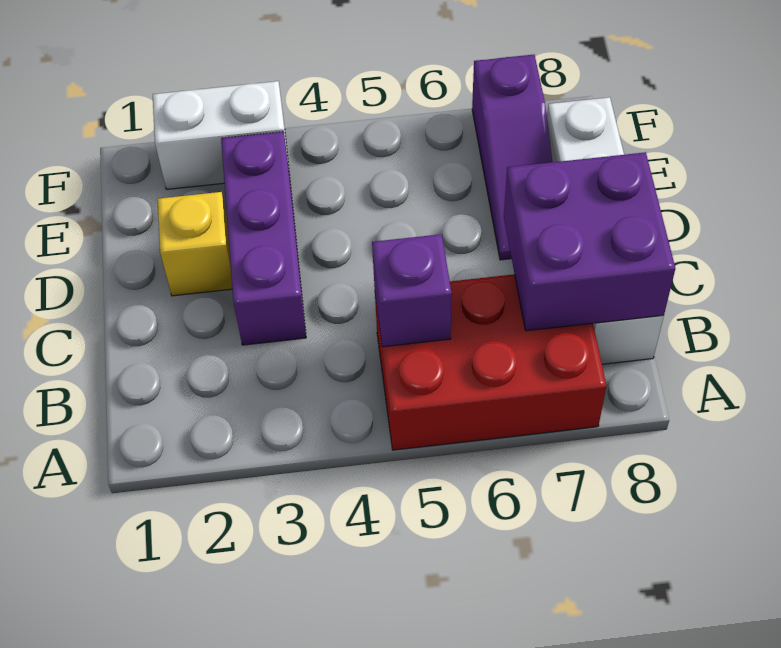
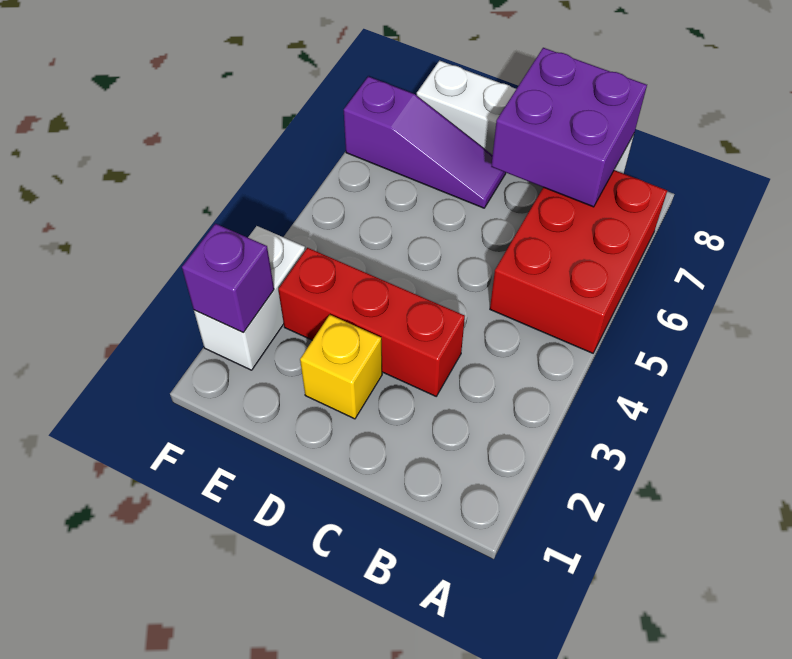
purple brick B5 level 2 -> purple brick F2 level 2
purple brick C3:E3 level 1 -> red brick C3:E3 level 1

